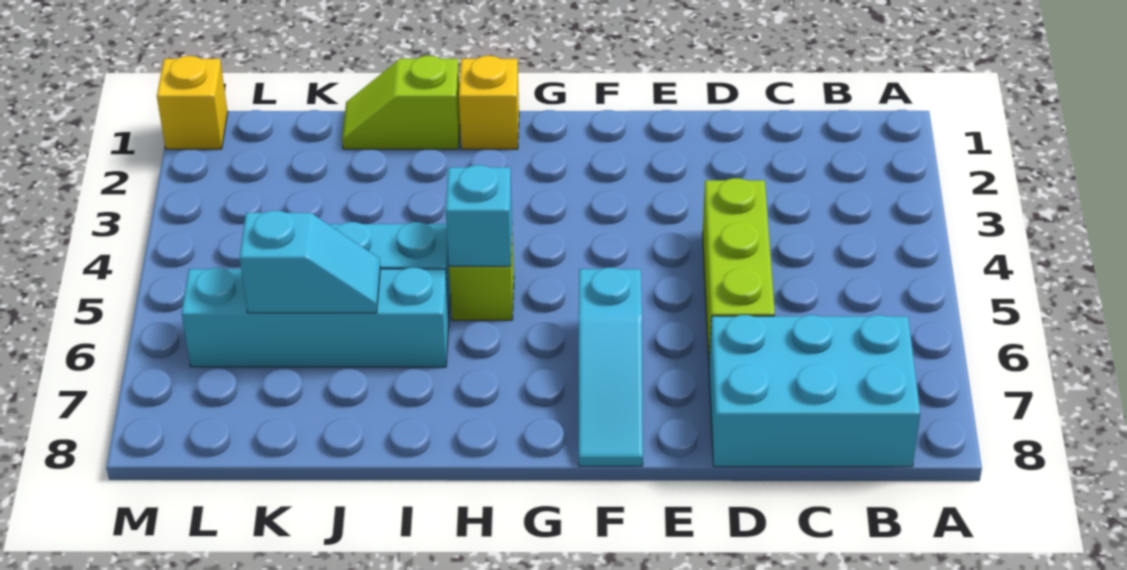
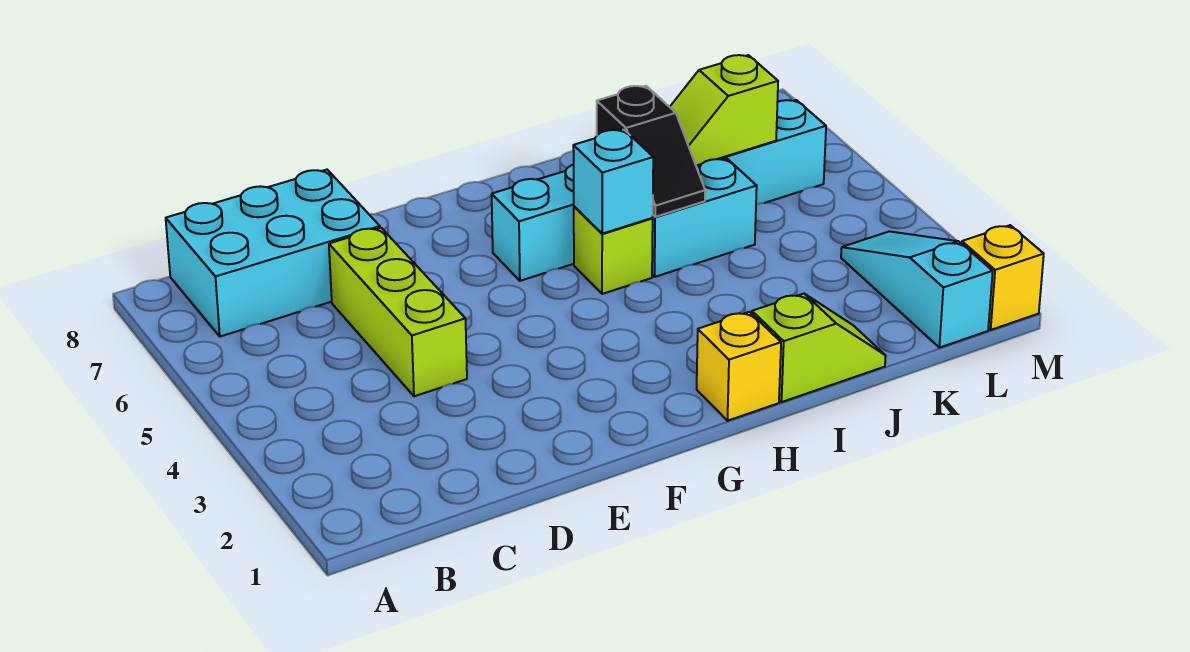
cyan slope F6:F8 level 1 top 6 -> cyan slope L1:L3 level 1 top 1
none -> black slope I5:I6 level 2 top 6
cyan brick I6:L6 level 1 -> cyan brick G6:L6 level 1
cyan slope J6:K6 level 2 top K -> lime slope J6:K6 level 2 top K

